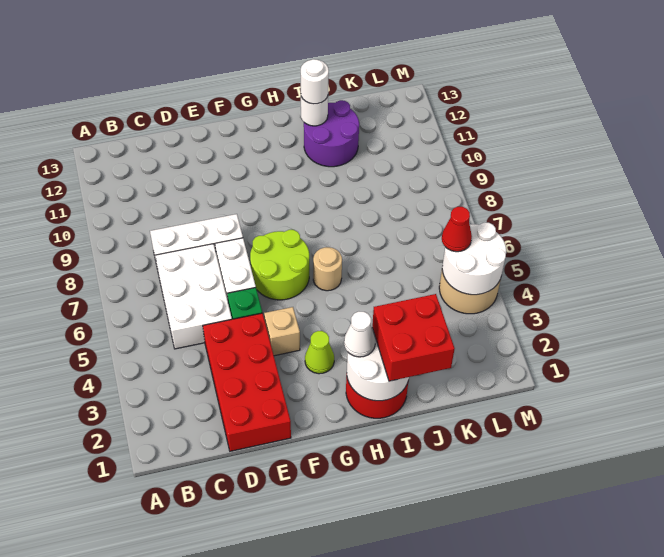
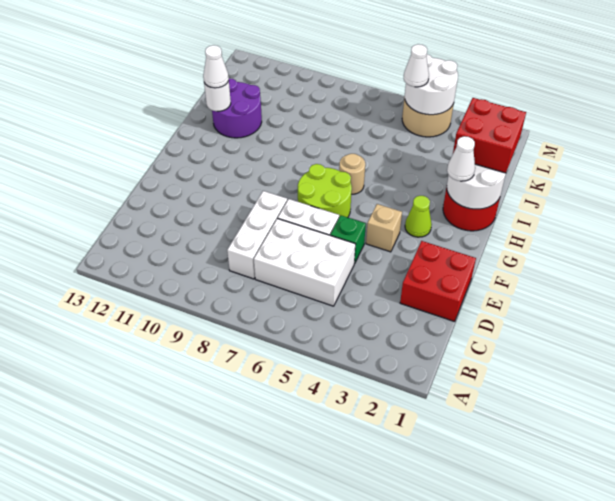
red brick D1:E4 level 1 -> red brick D1:E2 level 1
white round brick I12 level 3 -> white cone I12 level 3
red cone L5 level 3 -> white cone L5 level 3

